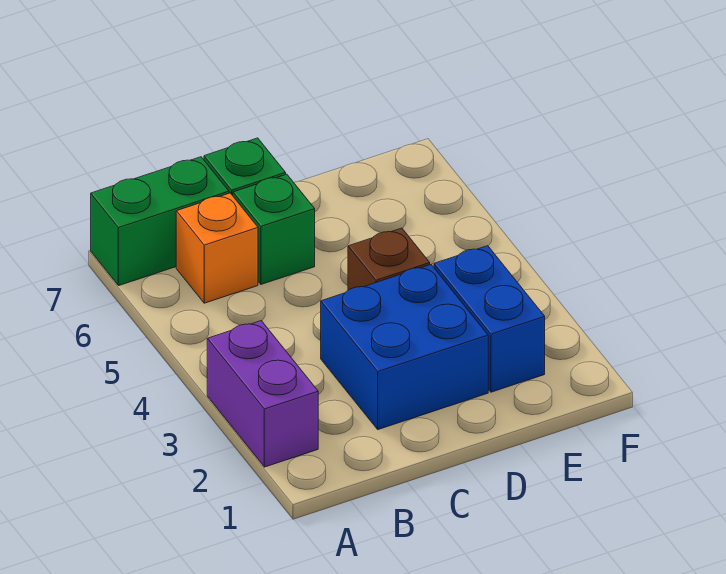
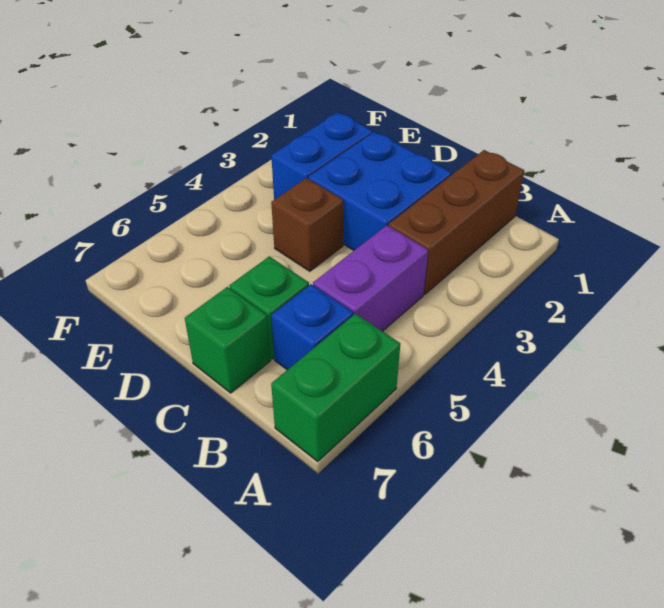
purple brick A2:A3 level 1 -> purple brick B4:B5 level 1
green brick A7:B7 level 1 -> green brick A6:A7 level 1
none -> brown brick B1:B3 level 1
orange brick B6 level 1 -> blue brick B6 level 1

